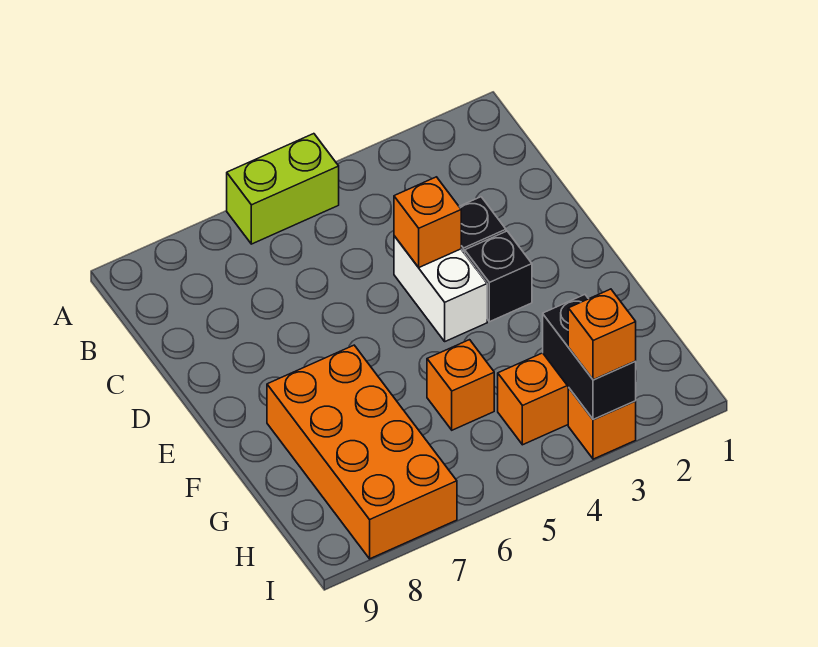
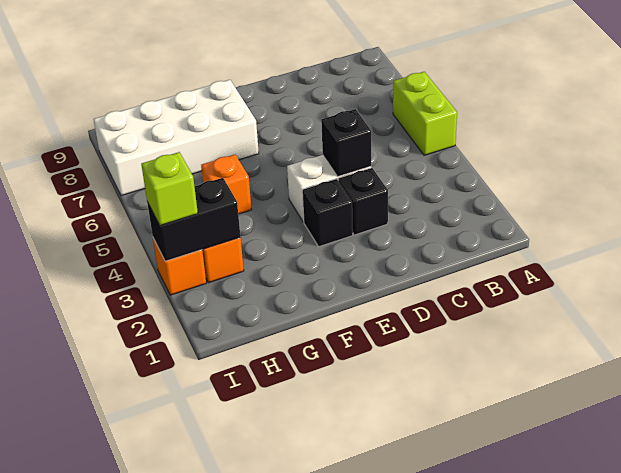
orange brick D4 level 2 -> black brick D4 level 2
orange brick F7:I8 level 1 -> white brick F7:I8 level 1
orange brick I3 level 3 -> lime brick I3 level 3

